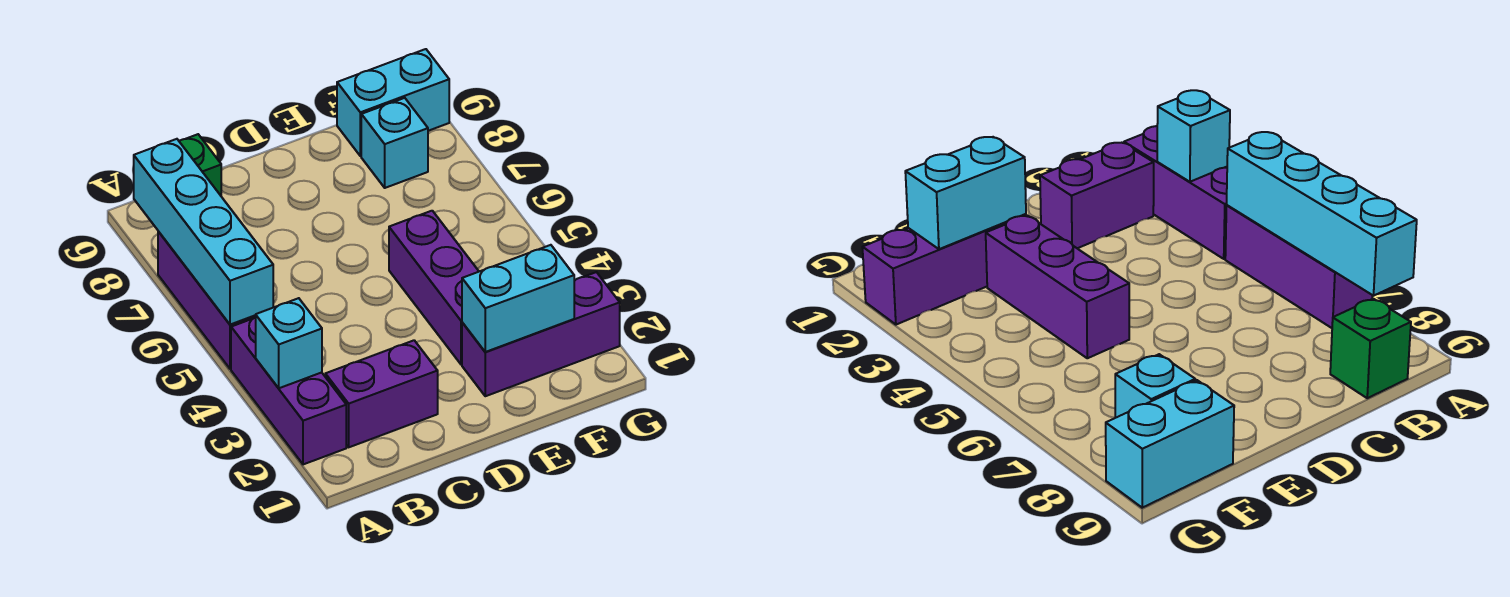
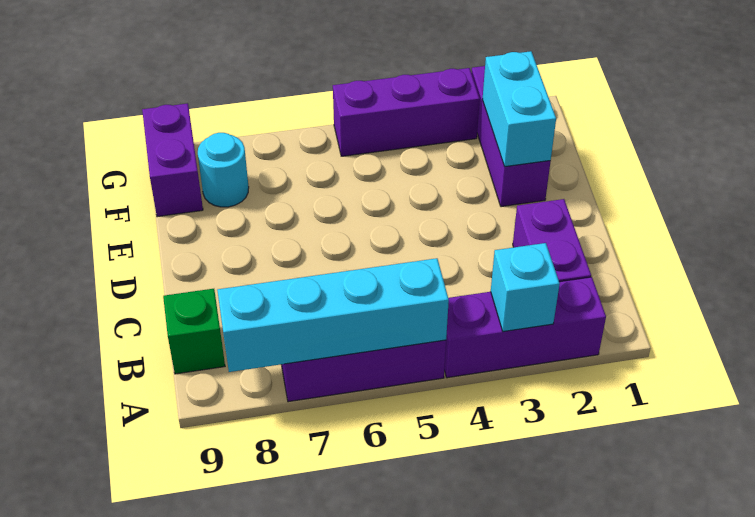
purple brick E3:E5 level 1 -> purple brick G3:G5 level 1
cyan brick F8 level 1 -> cyan round brick F8 level 1
cyan brick F9:G9 level 1 -> purple brick F9:G9 level 1

